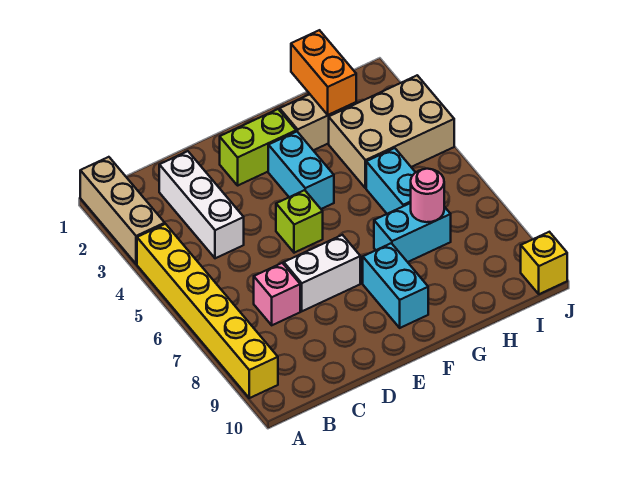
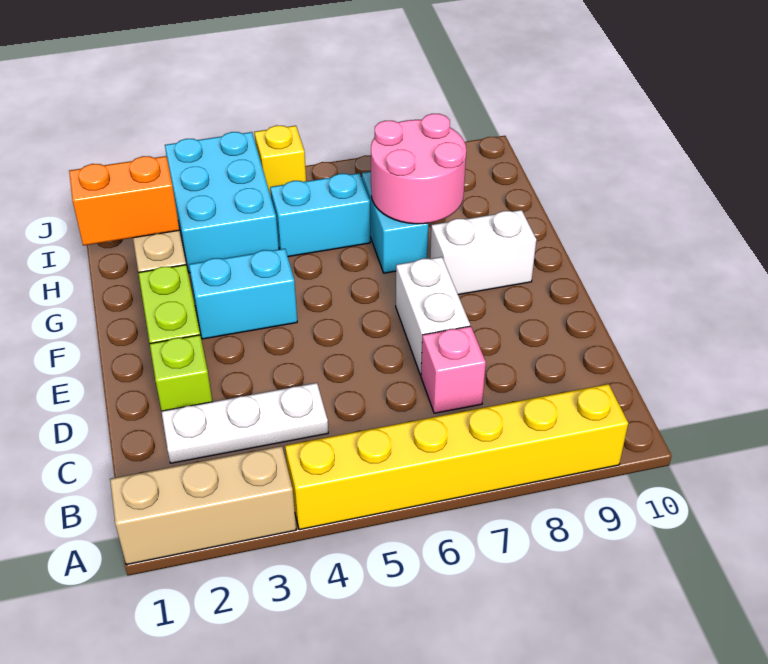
white brick C2:C4 level 1 -> white plate C2:C4 level 1
lime brick E5 level 1 -> lime brick D2 level 1
cyan brick F8:F9 level 1 -> white brick F8:F9 level 1
tan brick H3:J4 level 1 -> cyan brick H3:J4 level 1
pink round brick H7 level 2 -> pink round brick G7:H8 level 2
yellow brick J10 level 1 -> yellow brick J5 level 1

